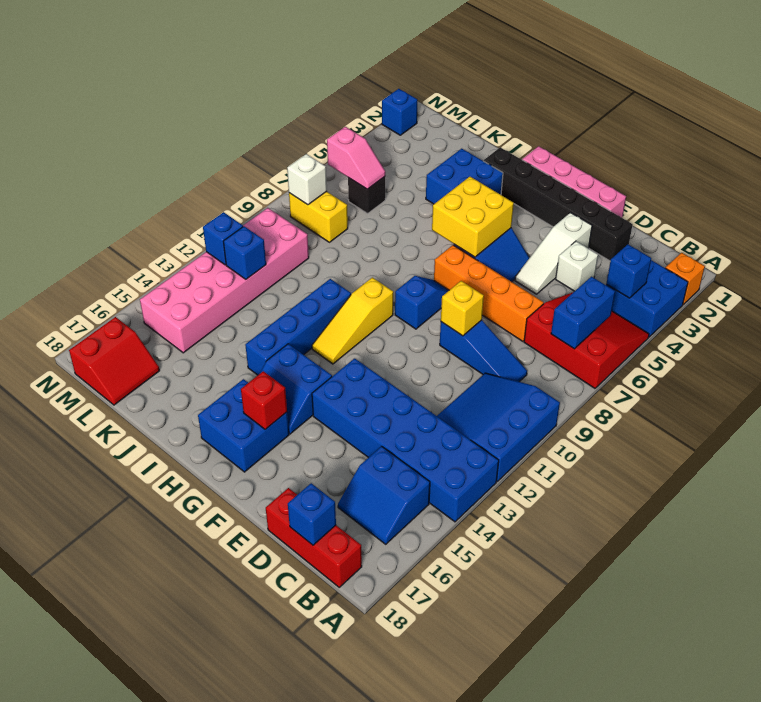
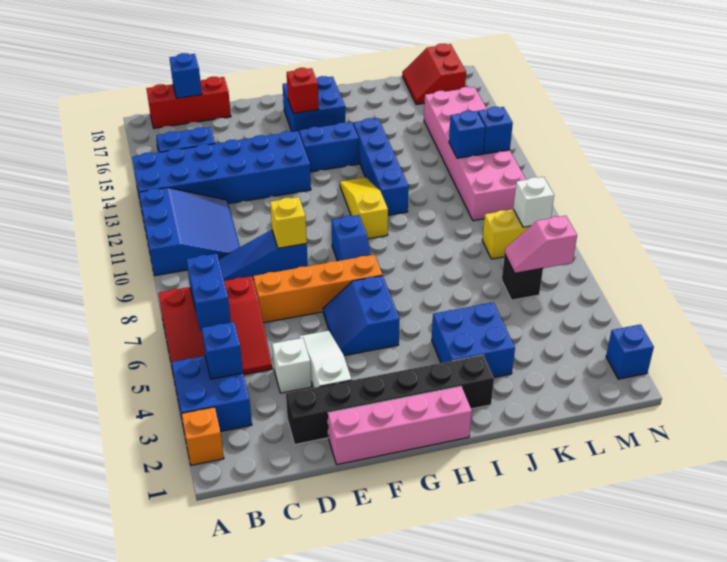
yellow brick G5:H6 level 2 -> none

